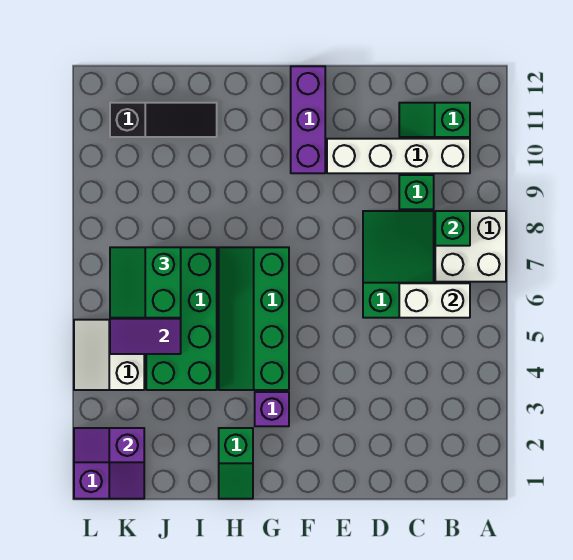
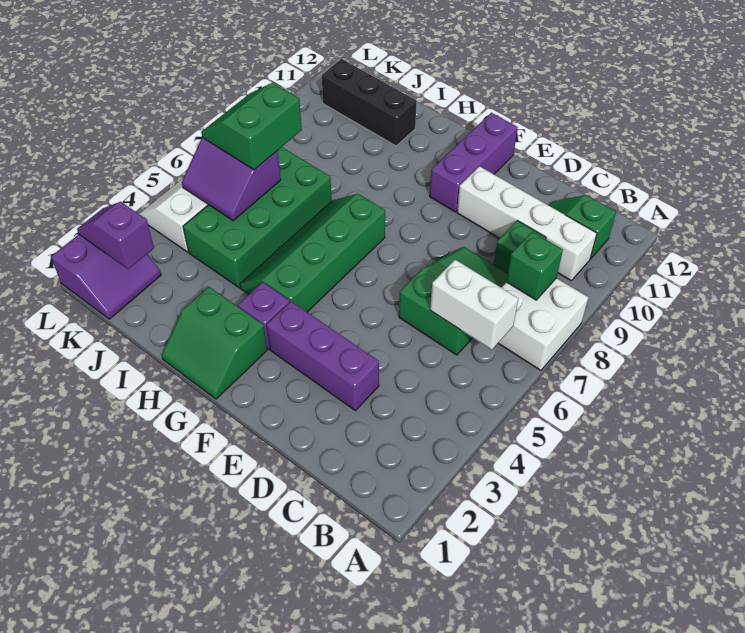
none -> purple brick D3:F3 level 1
green slope H1:H2 level 1 top 2 -> green slope G1:H2 level 1 top 2
black slope I11:K11 level 1 top K -> black brick I11:K11 level 1

